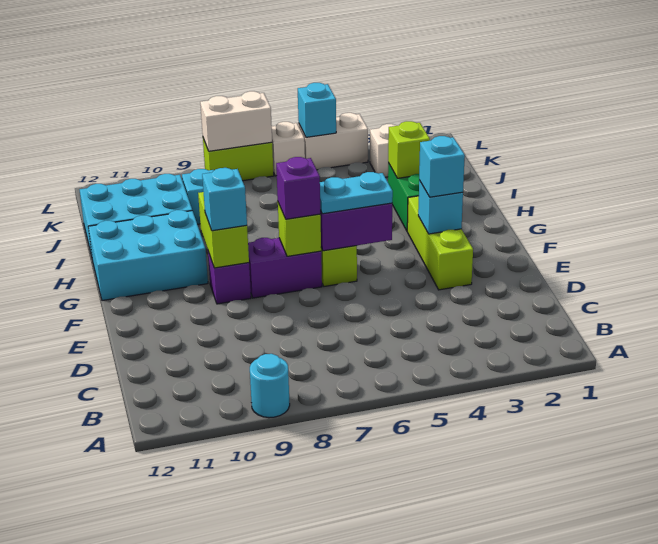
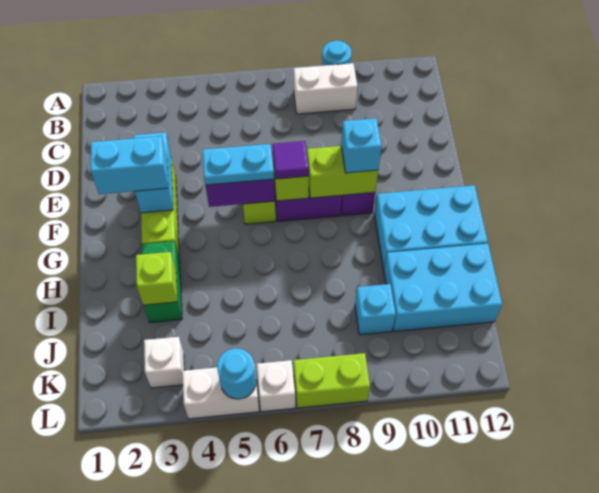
cyan brick F3 level 2 -> cyan brick E3:F3 level 2
cyan brick F3 level 3 -> cyan brick F2:F3 level 3
purple brick F7 level 3 -> purple tile F7 level 3
lime brick F9:G9 level 2 -> lime brick F8:F9 level 2
cyan brick L5 level 2 -> cyan round brick L5 level 2
white brick L7:L8 level 2 -> white brick B8:B9 level 1

